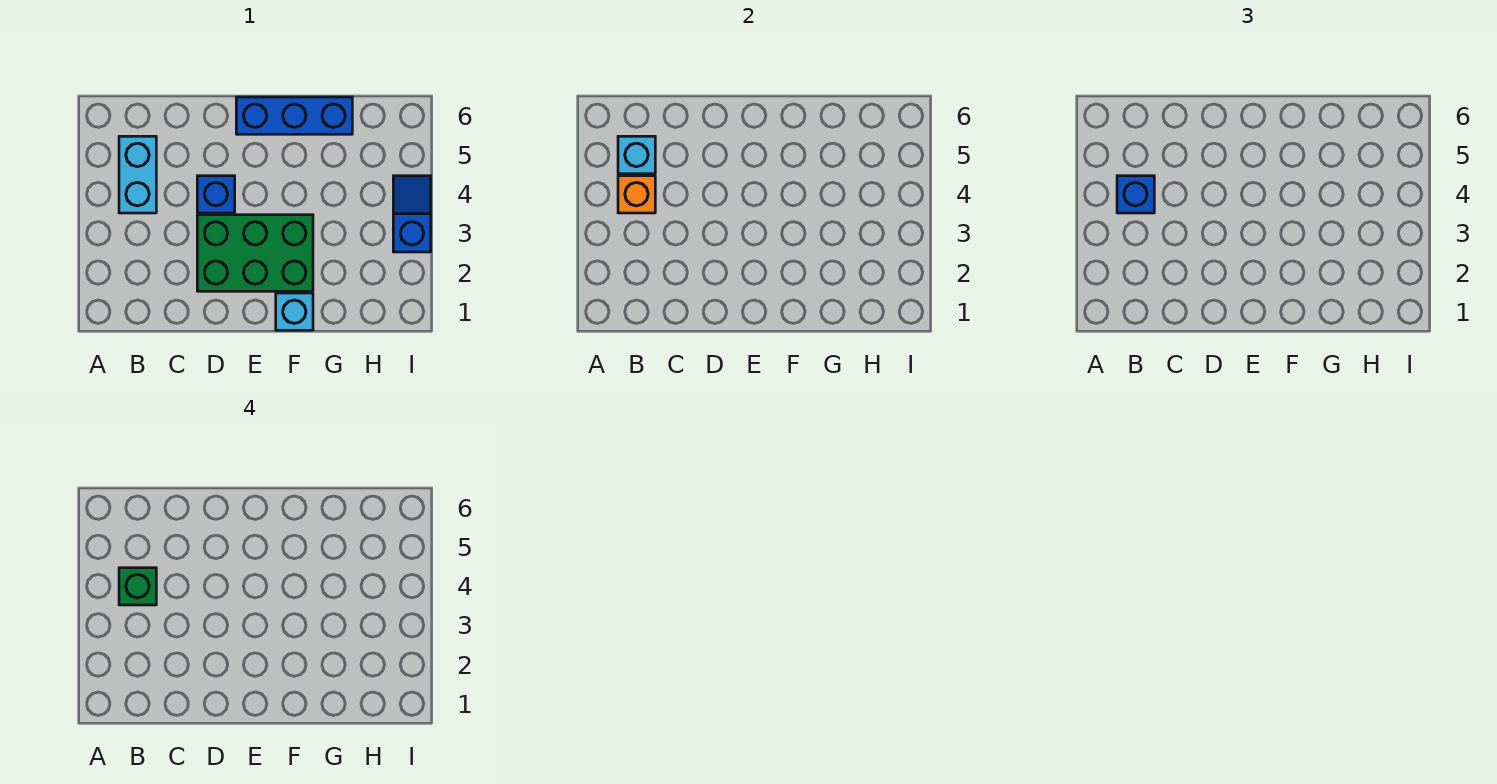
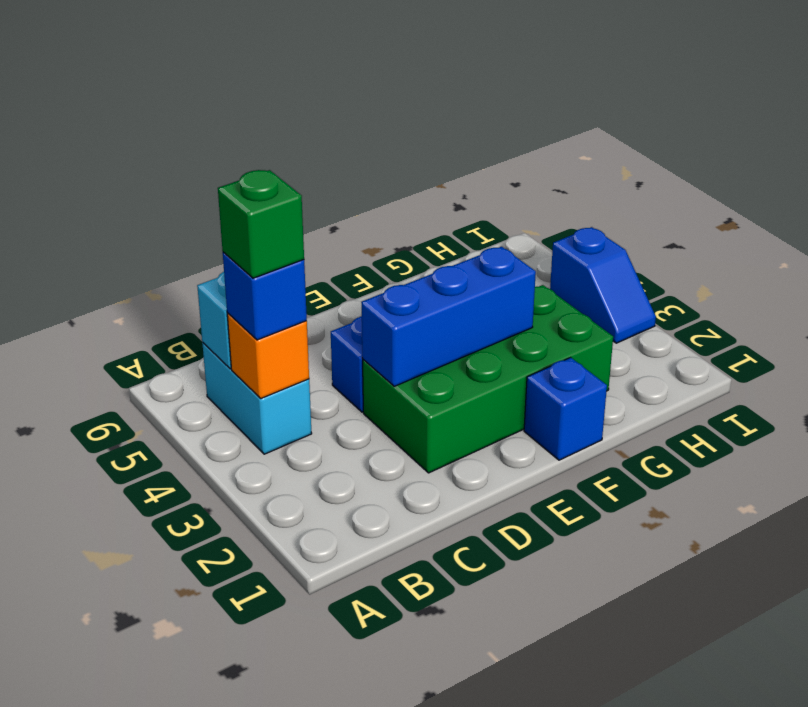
green brick D2:F3 level 1 -> green brick D2:G3 level 1
blue brick E6:G6 level 1 -> blue brick D3:F3 level 2
cyan brick F1 level 1 -> blue brick F1 level 1
blue slope I3:I4 level 1 top 3 -> blue slope I3:I4 level 1 top 4

